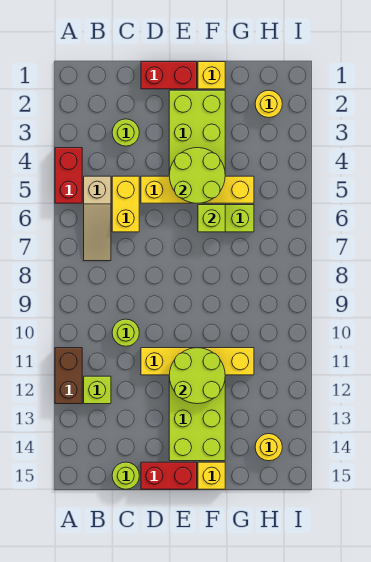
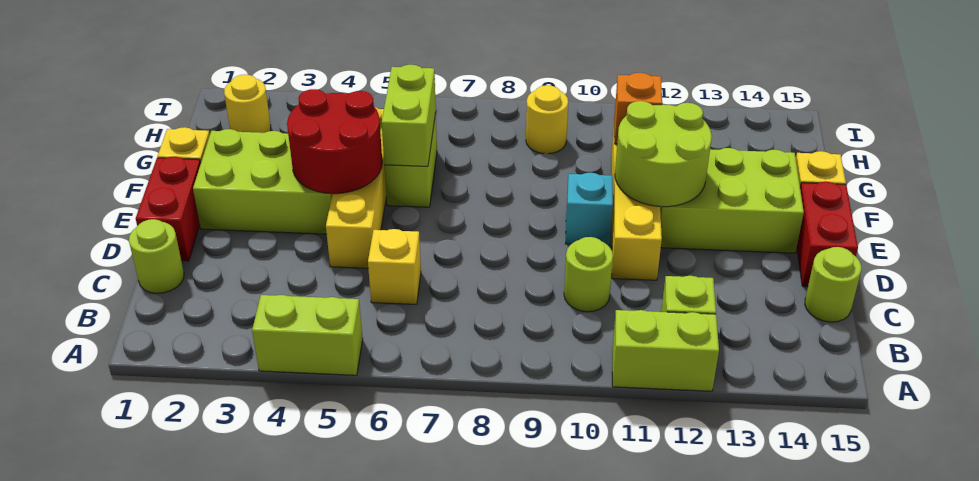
red brick A4:A5 level 1 -> lime brick A4:A5 level 1
brown brick A11:A12 level 1 -> lime brick A11:A12 level 1
tan slope B5:B7 level 1 top 5 -> none
lime round brick C3 level 1 -> lime round brick C1 level 1
yellow brick C5:C6 level 1 -> yellow brick C6 level 1
lime round brick E4:F5 level 2 -> red round brick E4:F5 level 2
none -> cyan brick E10 level 1
lime brick F6 level 2 -> lime brick F6:G6 level 2
none -> orange brick G11 level 2
yellow round brick H14 level 1 -> yellow round brick H9 level 1

